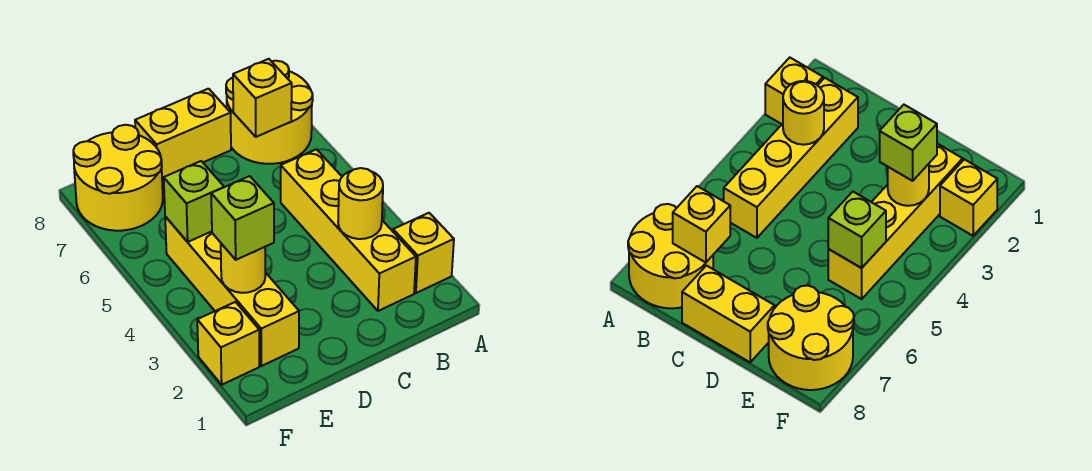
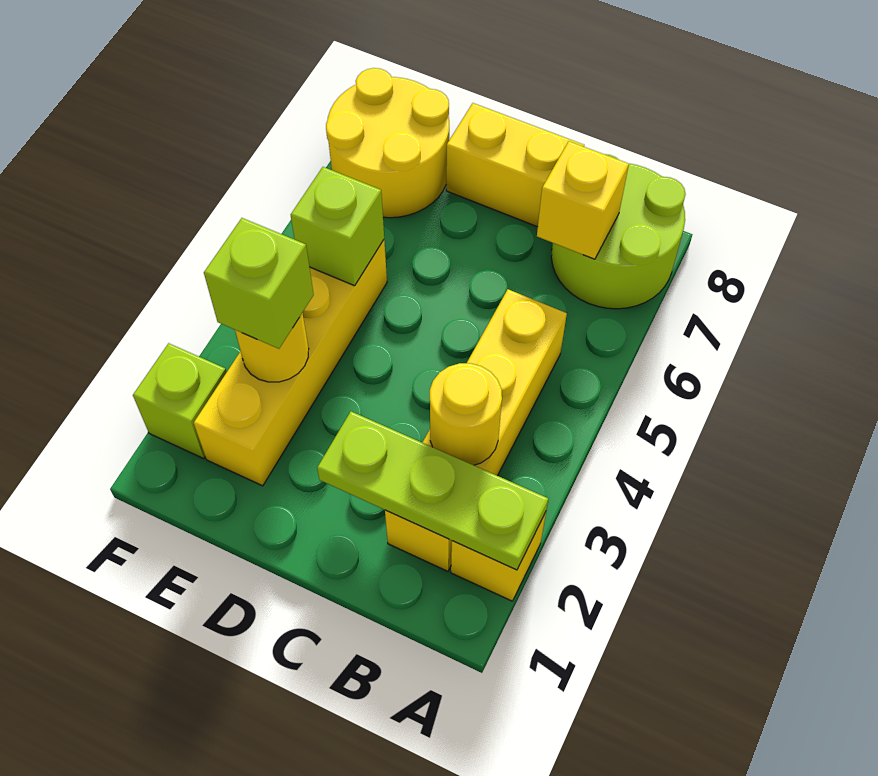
none -> lime plate A2:C2 level 2
yellow round brick A7:B8 level 1 -> lime round brick A7:B8 level 1
yellow brick F2 level 1 -> lime brick F2 level 1

